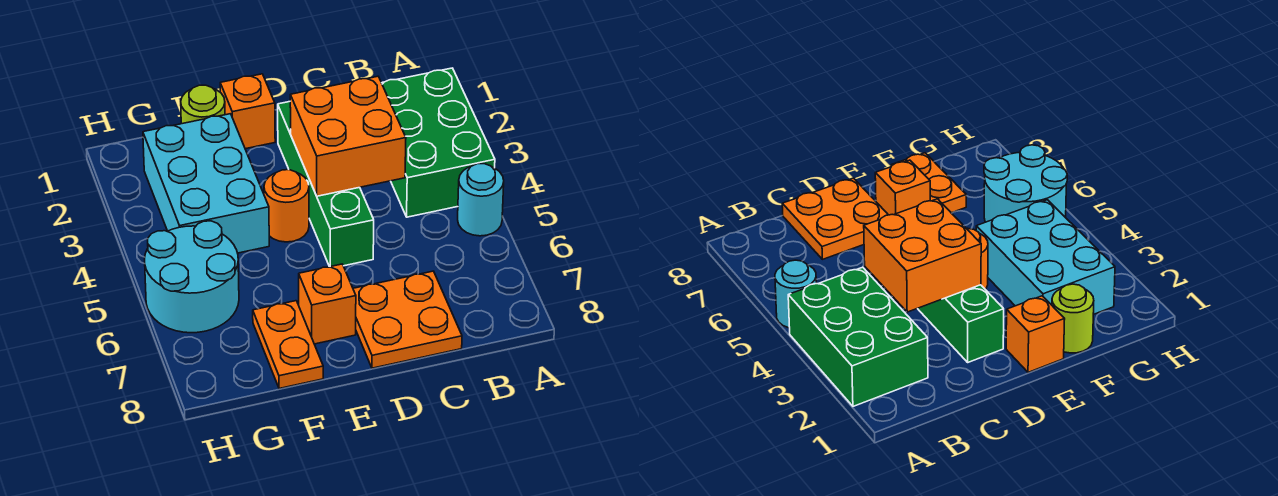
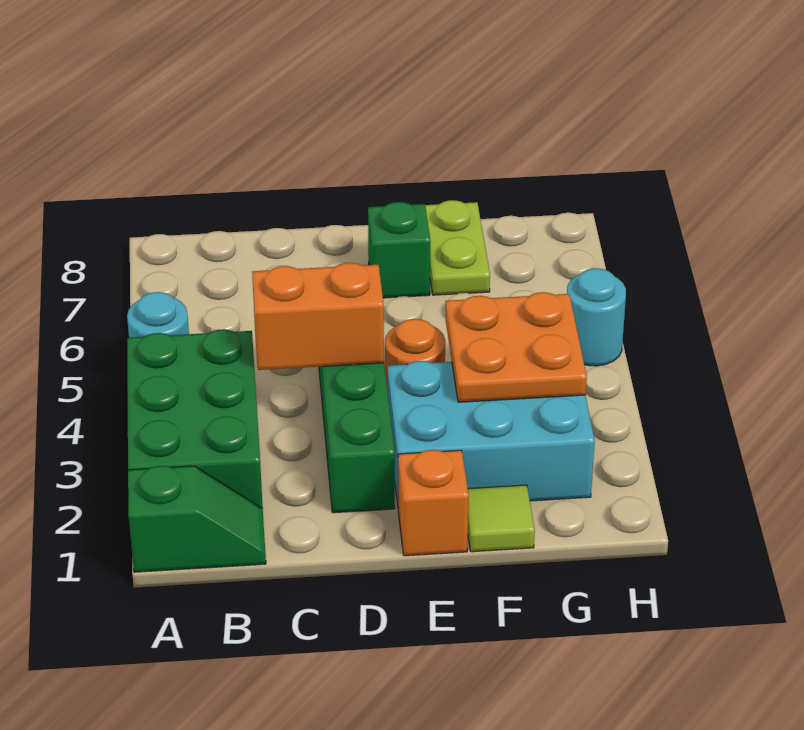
none -> green slope A1:B1 level 1 top A
orange brick C3:D4 level 2 -> orange brick C4:D4 level 2
orange plate C7:D8 level 1 -> orange plate F3:G4 level 2
orange brick E7 level 1 -> green brick E7 level 1
lime round brick F1 level 1 -> lime tile F1 level 1
cyan brick F2:G4 level 1 -> cyan brick E2:G3 level 1
orange plate F7:F8 level 1 -> lime plate F7:F8 level 1
cyan round brick G5:H6 level 1 -> cyan round brick H5 level 1

